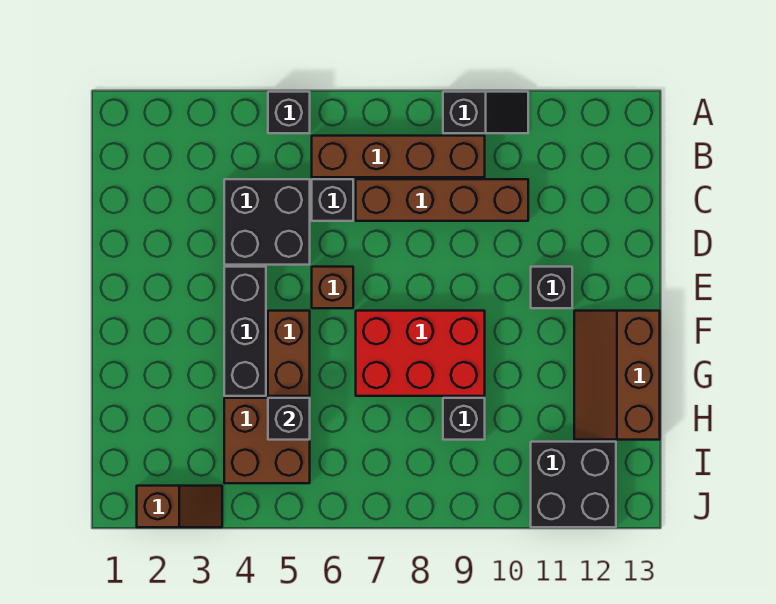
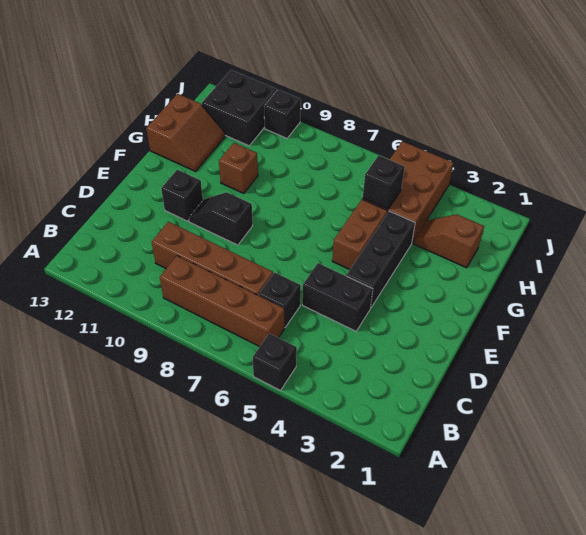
black slope A9:A10 level 1 top 9 -> black slope E9:E10 level 1 top 9
black brick C4:D5 level 1 -> black brick D4:D5 level 1
brown brick E6 level 1 -> brown brick G10 level 1
red brick F7:G9 level 1 -> none
brown slope F12:H13 level 1 top 13 -> brown slope G12:H13 level 1 top 13
brown brick H4:I5 level 1 -> brown brick H4:J5 level 1
black brick H9 level 1 -> black brick J10 level 1
brown slope J2:J3 level 1 top 2 -> brown slope H2:H3 level 1 top 2

